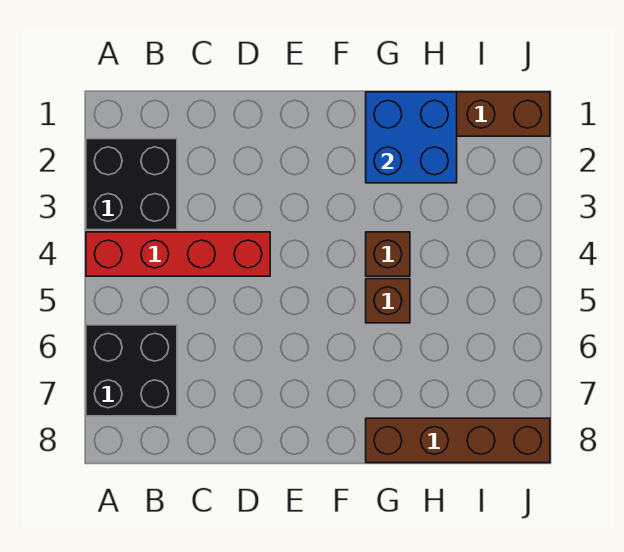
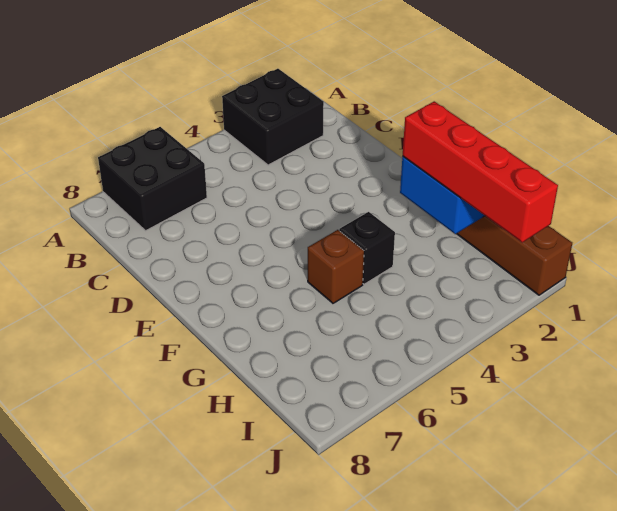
red brick A4:D4 level 1 -> red brick G2:J2 level 3
brown brick G4 level 1 -> black brick G4 level 1
brown brick G8:J8 level 1 -> none

